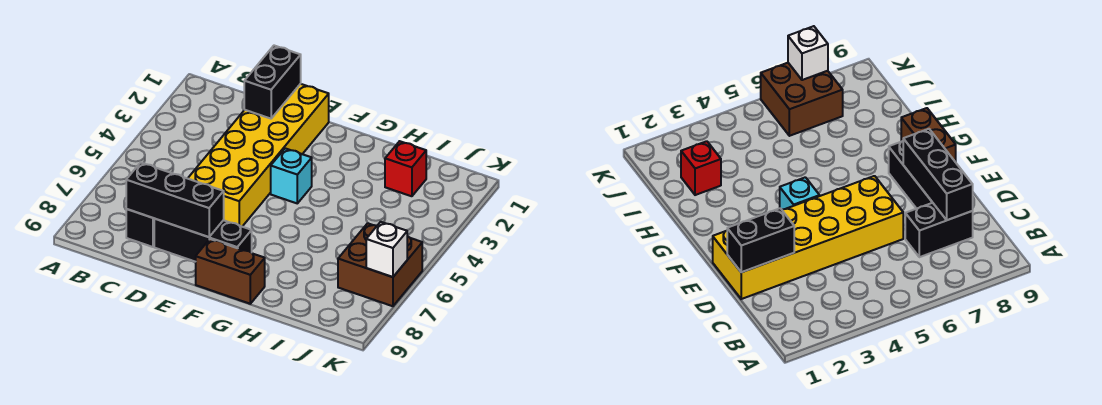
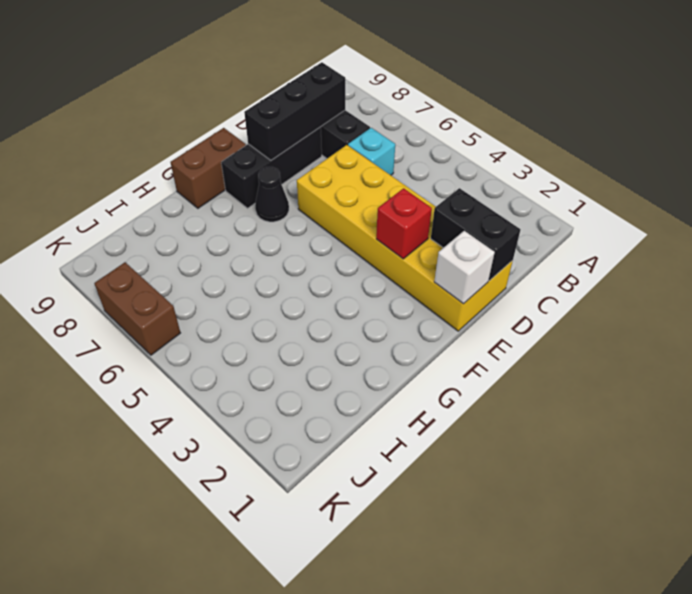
cyan brick F4 level 1 -> cyan brick C6 level 1
none -> black cone F7 level 1
red brick I2 level 1 -> red brick E3 level 2
brown brick J6:K7 level 1 -> brown brick K6:K7 level 1
white brick K7 level 2 -> white brick E1 level 2

